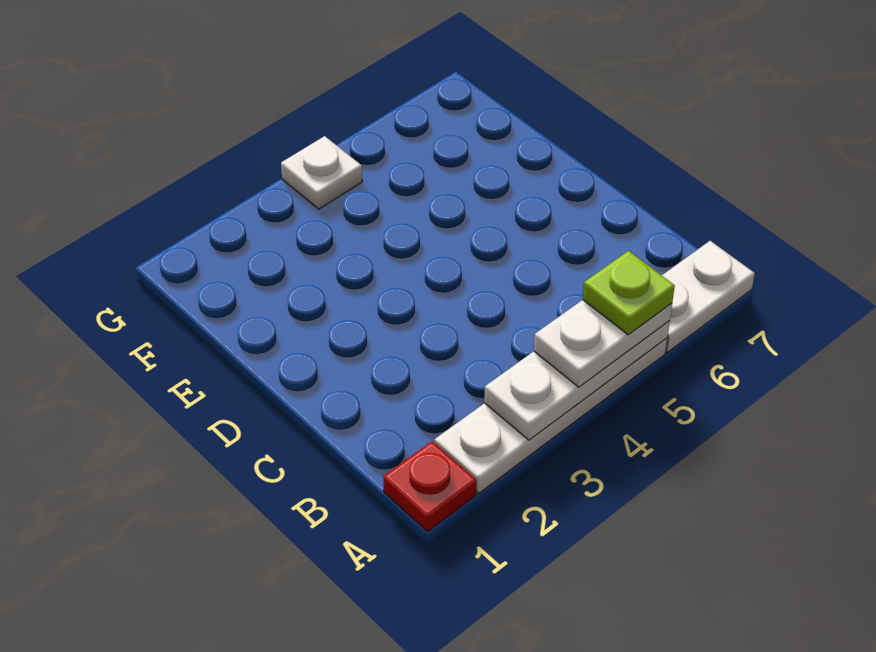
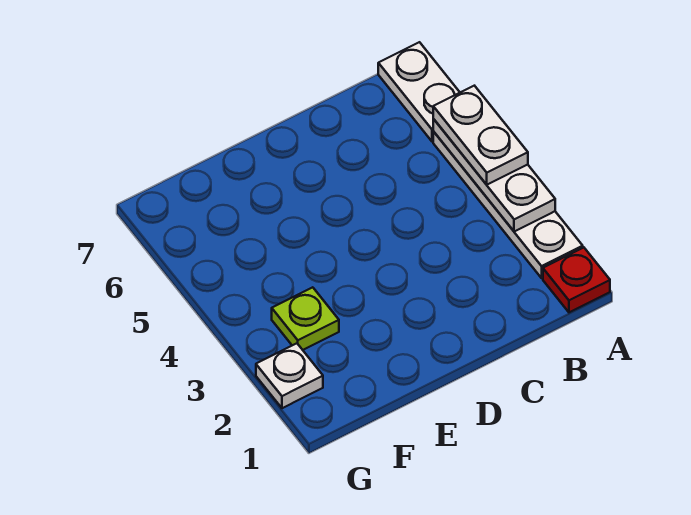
lime plate A5 level 4 -> lime plate F3 level 1
white plate G4 level 1 -> white plate G2 level 1

